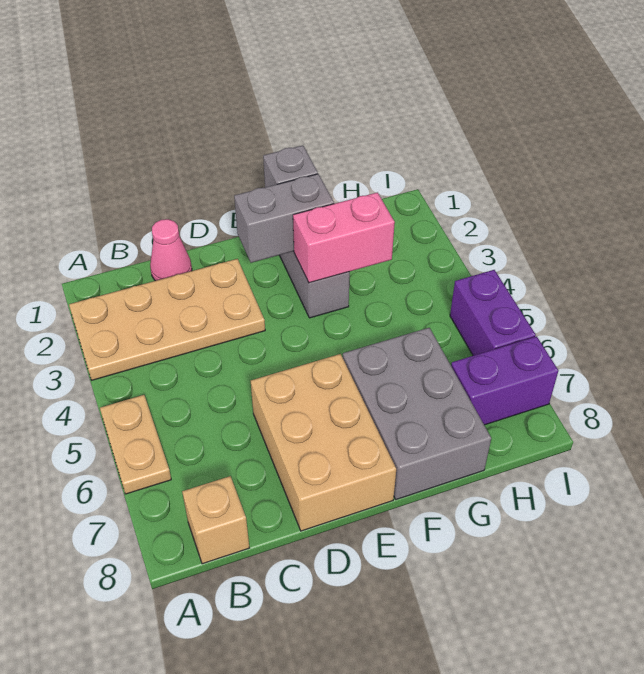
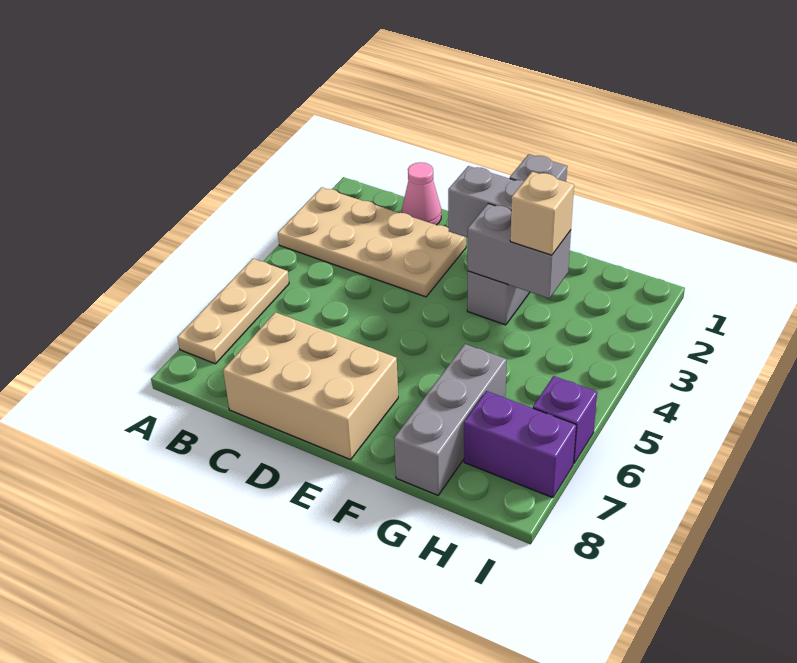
tan plate A5:A6 level 1 -> tan plate A5:A7 level 1
tan brick B8 level 1 -> tan brick G3 level 3
tan brick D6:E8 level 1 -> tan brick C7:E8 level 1
pink brick F3:G3 level 2 -> grey brick F3:G3 level 2
grey brick F6:G8 level 1 -> grey brick G6:G8 level 1
purple brick I5:I6 level 1 -> purple brick I6 level 1

